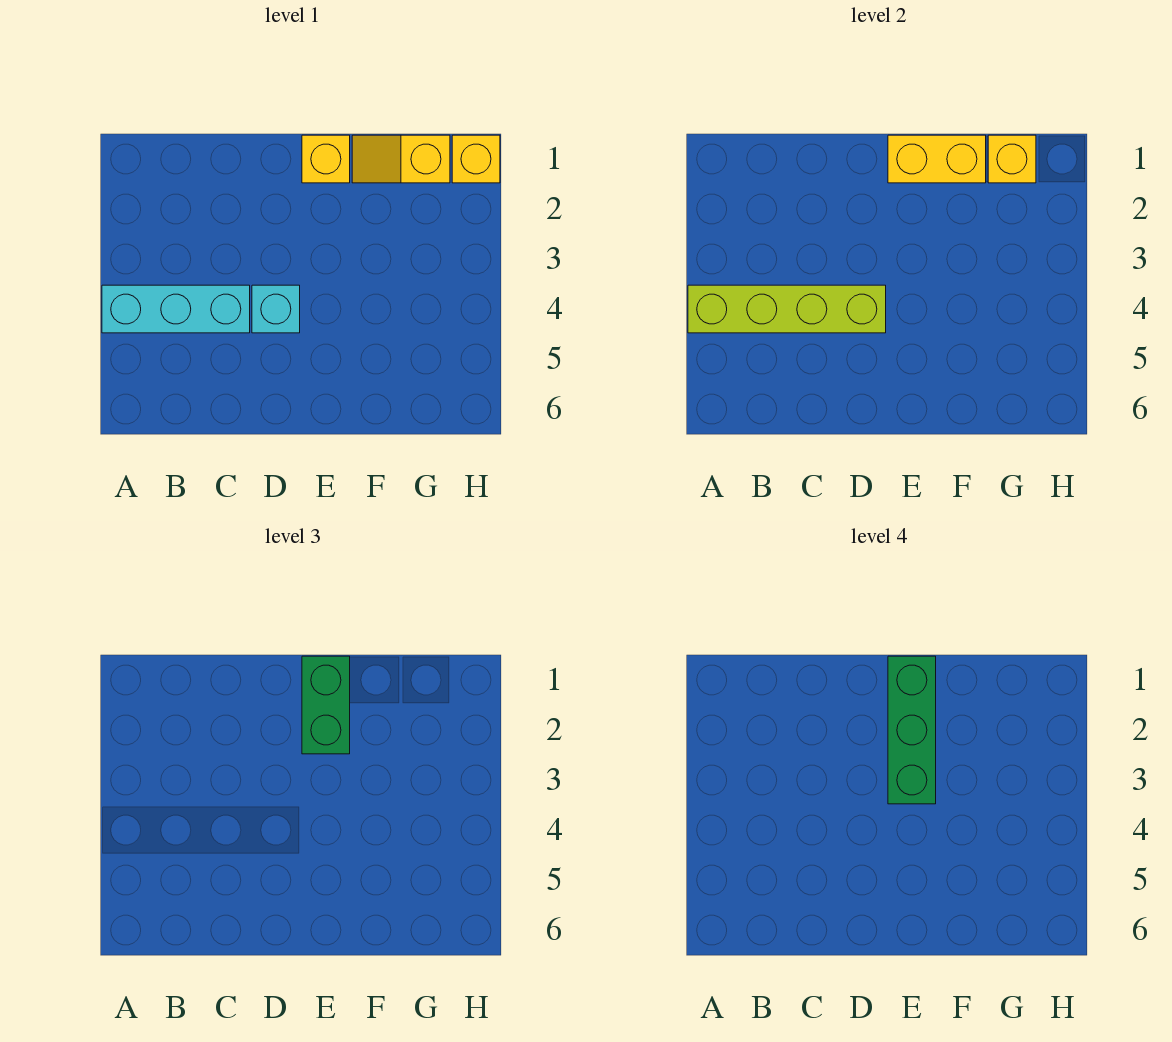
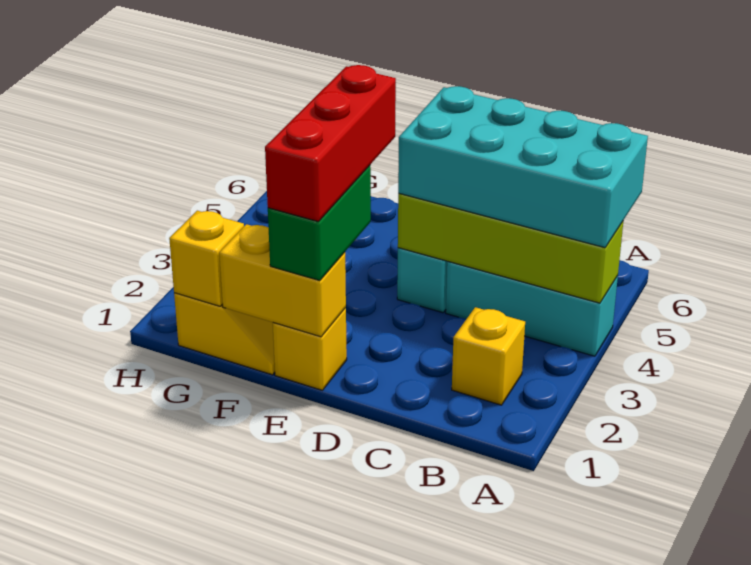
none -> cyan brick A4:D5 level 3
green brick E1:E3 level 4 -> red brick E1:E3 level 4
yellow brick H1 level 1 -> yellow brick B2 level 1

